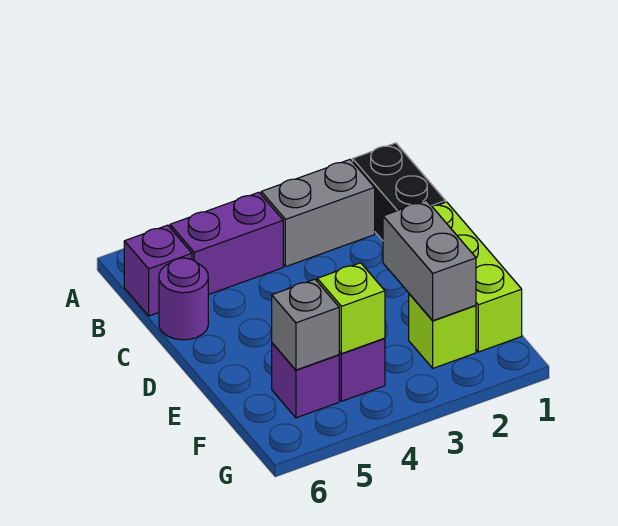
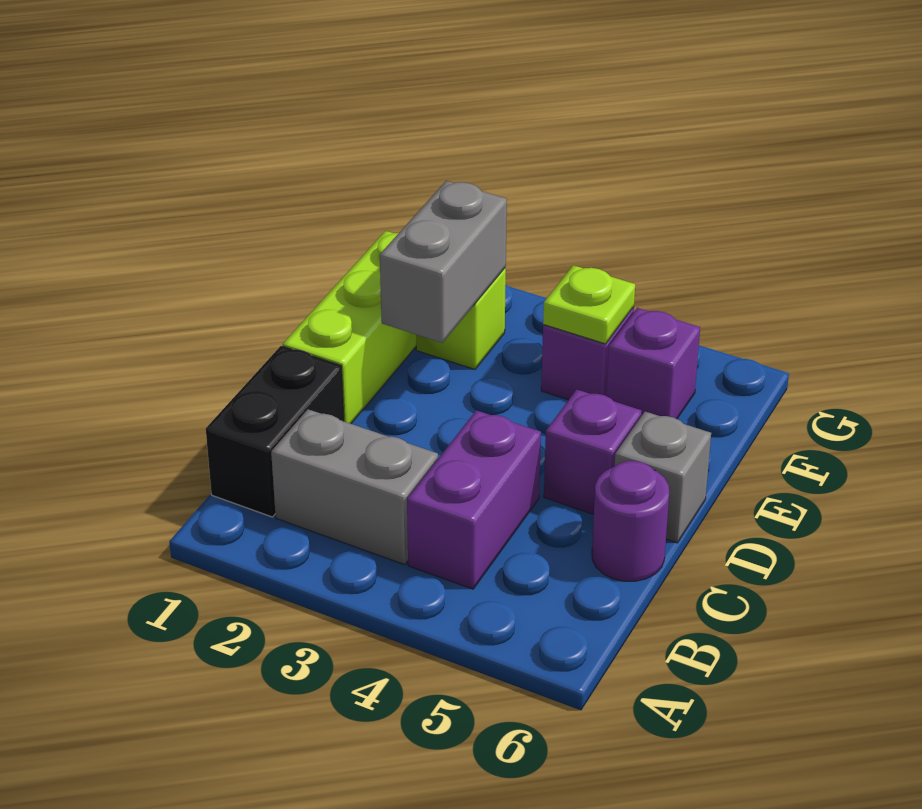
purple brick B4:B5 level 1 -> purple brick B4:C4 level 1
purple brick B6 level 1 -> purple brick D5 level 1
lime brick F4 level 2 -> lime plate F4 level 2
grey brick F5 level 2 -> grey brick D6 level 1

